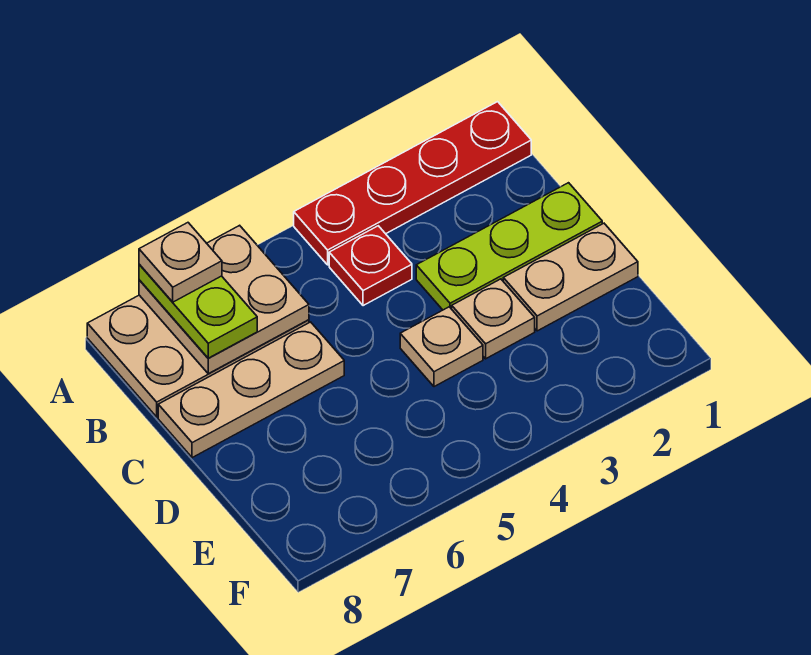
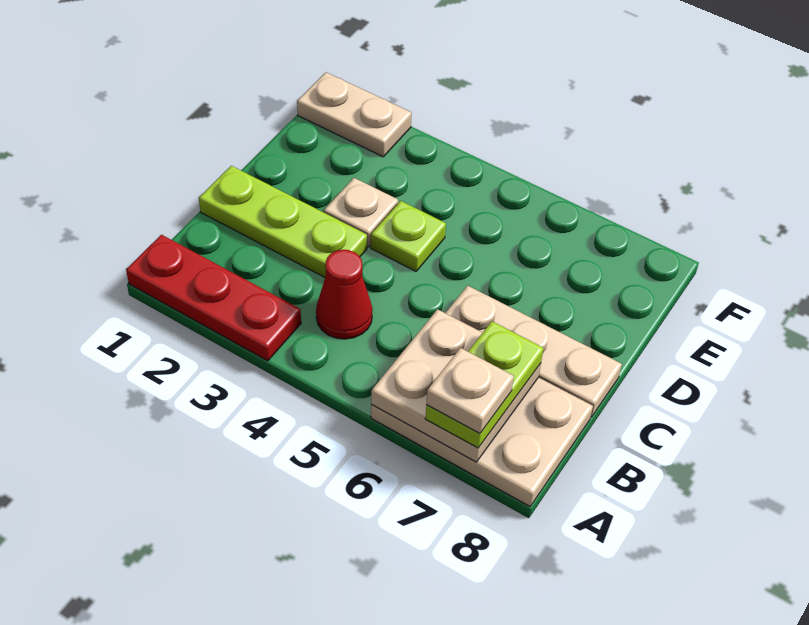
red plate A1:A4 level 1 -> red plate A1:A3 level 1
red plate B4 level 1 -> red cone B4 level 1
tan plate D1:D2 level 1 -> tan plate F1:F2 level 1
tan plate D4 level 1 -> lime plate D4 level 1

